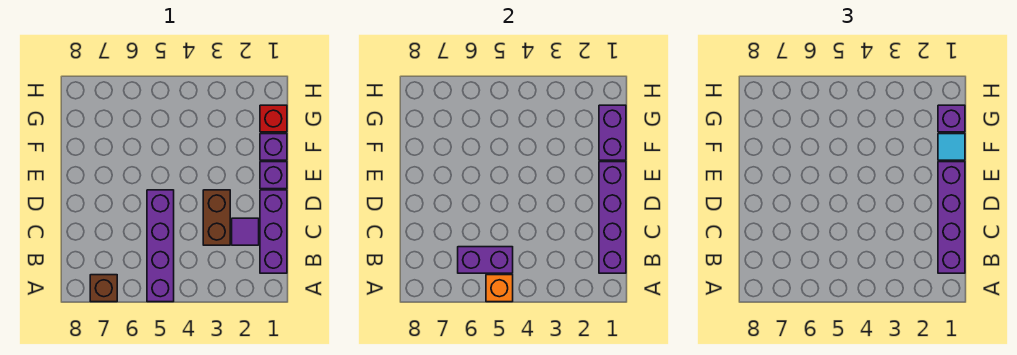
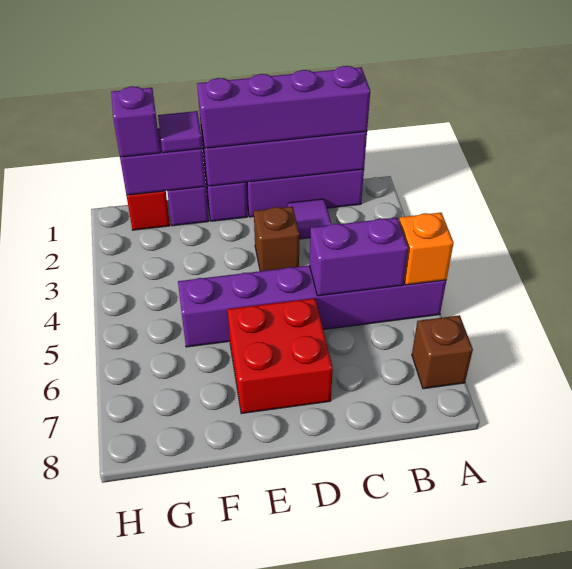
purple brick A5:D5 level 1 -> purple brick A5:F5 level 1
purple brick B5:B6 level 2 -> purple brick B5:C5 level 2
brown brick C3:D3 level 1 -> brown brick D3 level 1
none -> red brick D6:E7 level 1
cyan tile F1 level 3 -> purple tile F1 level 3

